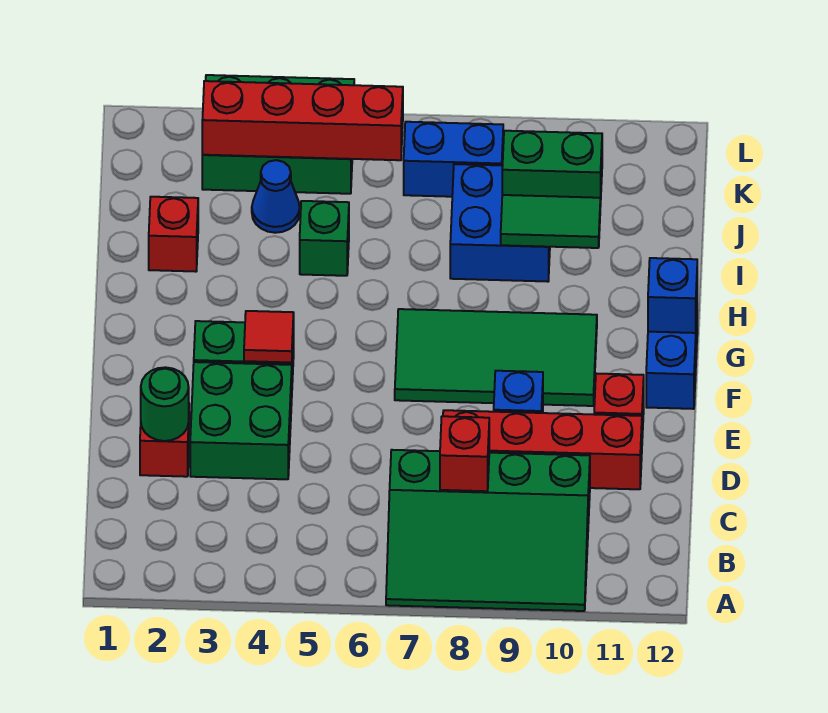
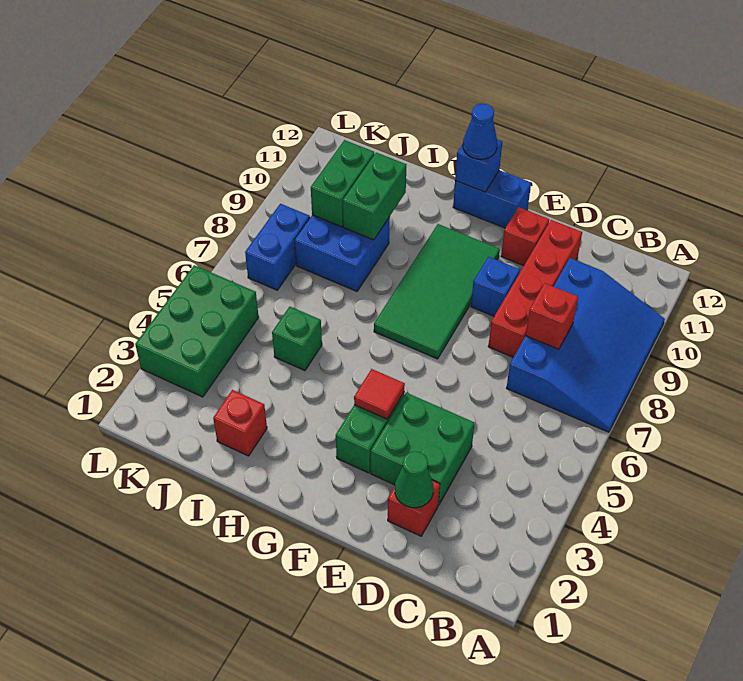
green slope A7:C10 level 1 top C -> blue slope A7:C10 level 1 top C
green round brick D2 level 2 -> green cone D2 level 2
green tile I9:I10 level 2 -> green brick I9:I10 level 2
blue cone J4 level 1 -> blue cone G12 level 3
red brick K3:K6 level 2 -> none

